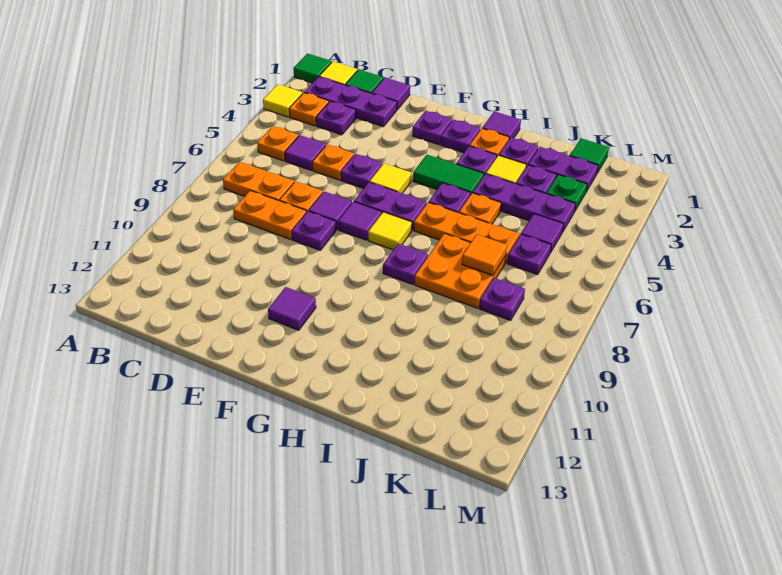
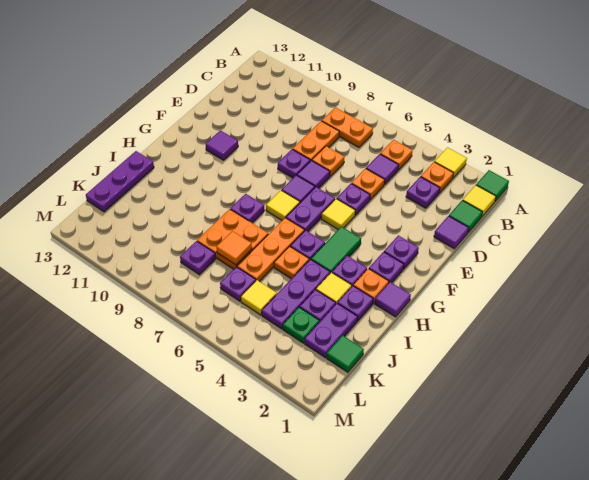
purple plate B2:D2 level 1 -> purple plate I13:K13 level 1
orange plate B7:C7 level 1 -> orange plate B7:B8 level 1
purple tile K5 level 1 -> yellow tile K5 level 1

